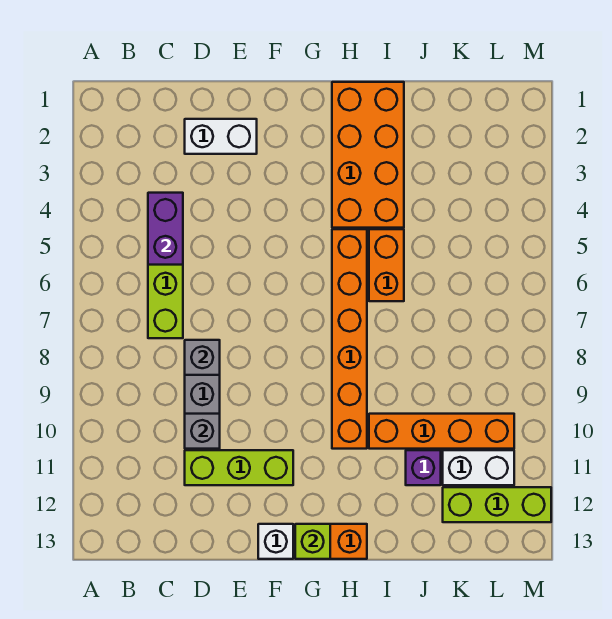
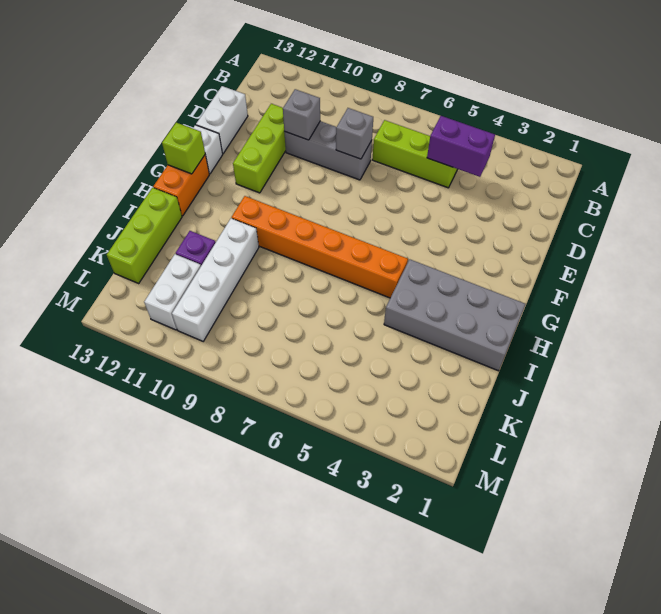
white brick D2:E2 level 1 -> white brick D13:E13 level 1
orange brick H1:I4 level 1 -> grey brick H1:I4 level 1
orange brick I5:I6 level 1 -> none
orange brick I10:L10 level 1 -> white brick I10:L10 level 1
lime brick K12:M12 level 1 -> lime brick I13:K13 level 1

